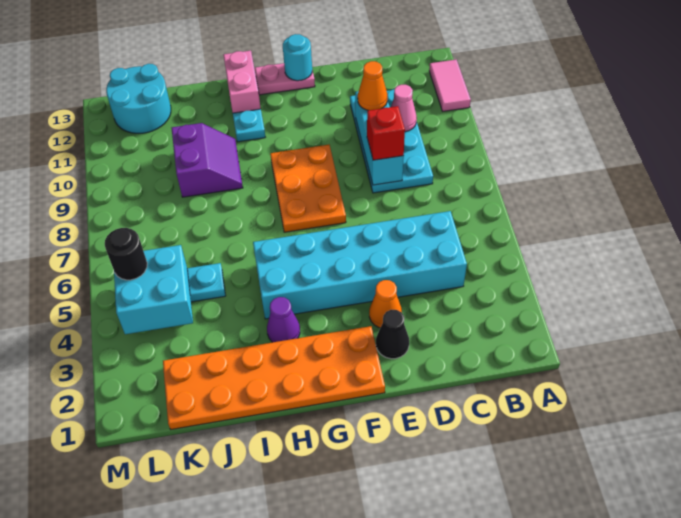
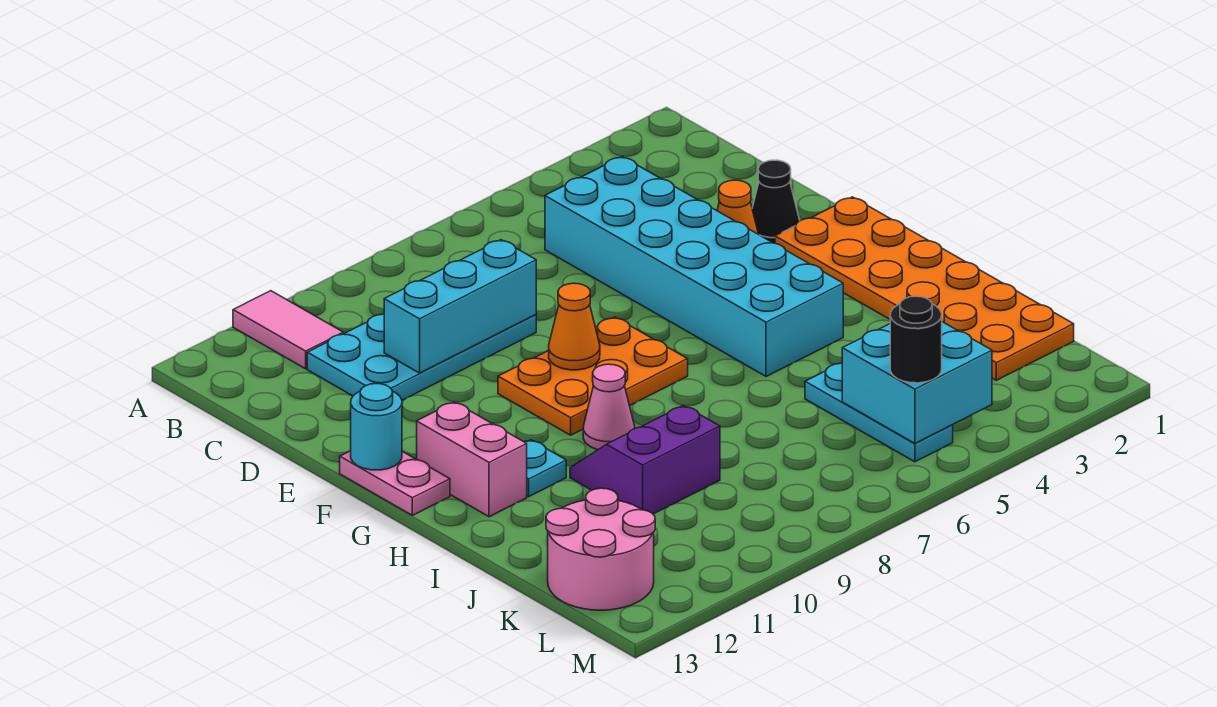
pink tile A11:A12 level 1 -> pink tile A11:B11 level 1
pink cone C10 level 2 -> pink cone H9 level 1
red brick D8 level 3 -> none
orange cone D10 level 3 -> orange cone F8 level 2
purple cone H3 level 1 -> none
pink brick H12:H13 level 1 -> pink brick G12:H12 level 1
cyan round brick K12:L13 level 1 -> pink round brick K12:L13 level 1

